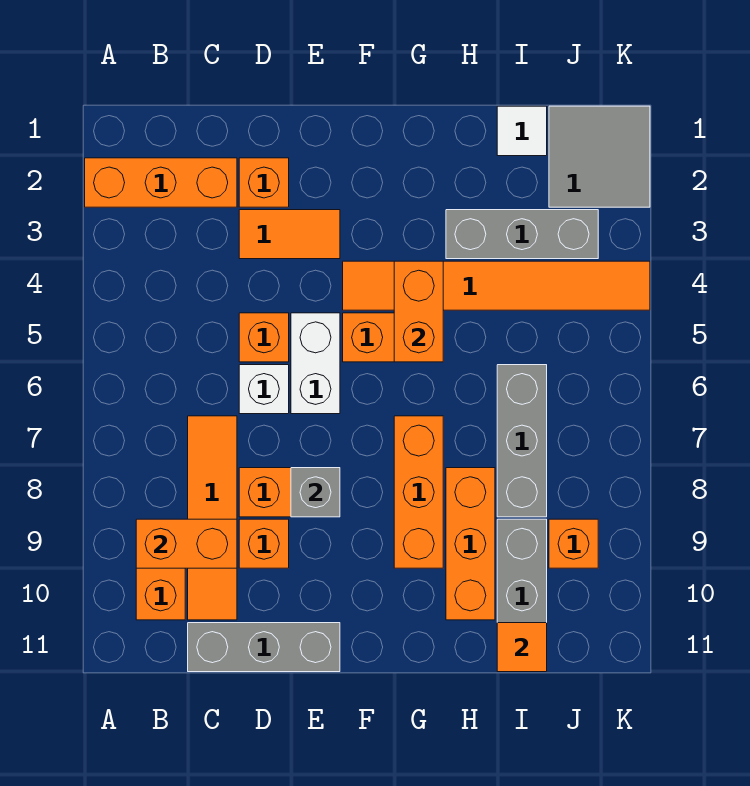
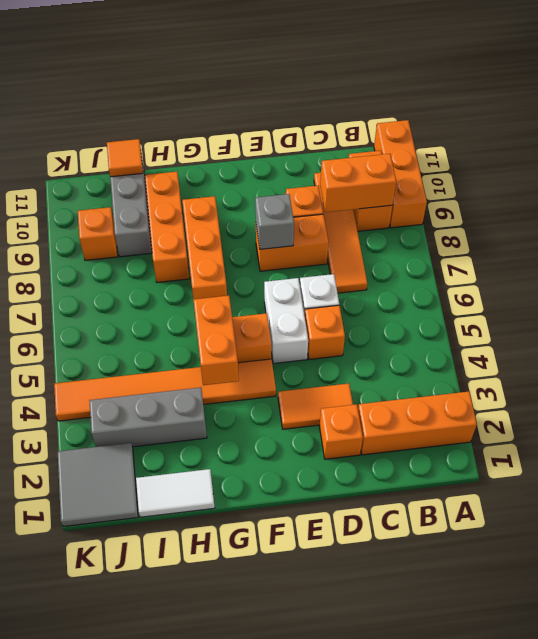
none -> orange brick A9:A11 level 1
grey brick C11:E11 level 1 -> none
white tile I1 level 1 -> white tile H1:I1 level 1
grey brick I6:I8 level 1 -> none

